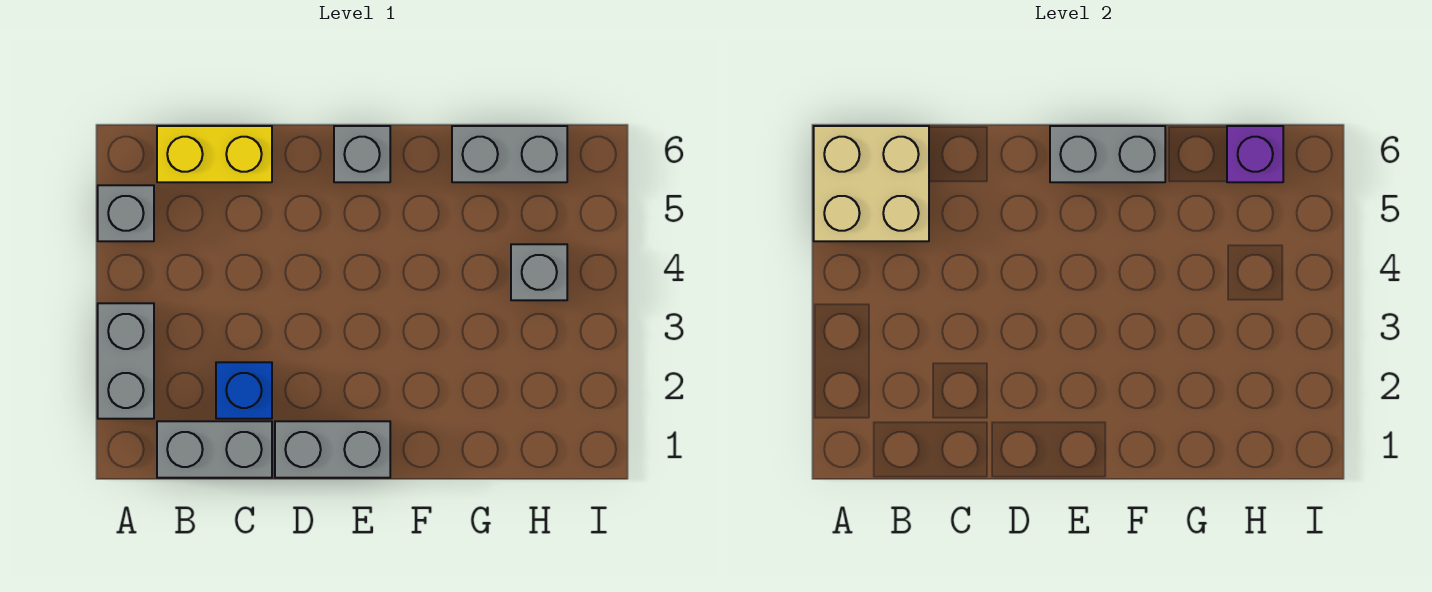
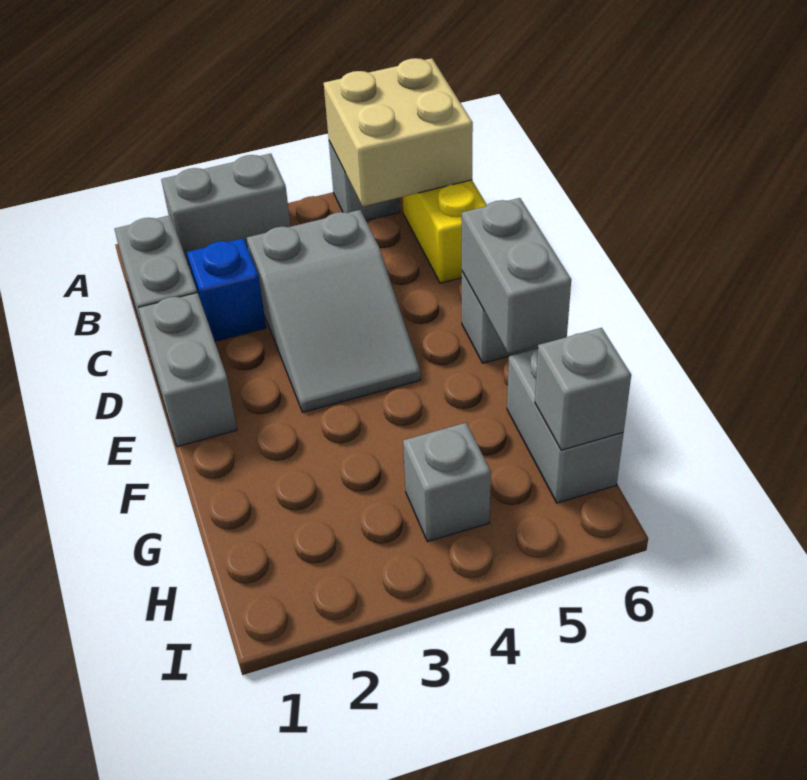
none -> grey slope C3:E4 level 1 top C
purple brick H6 level 2 -> grey brick H6 level 2

